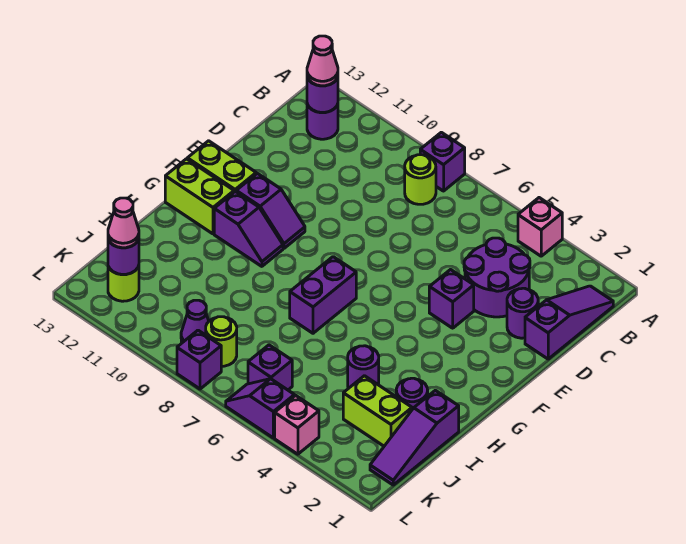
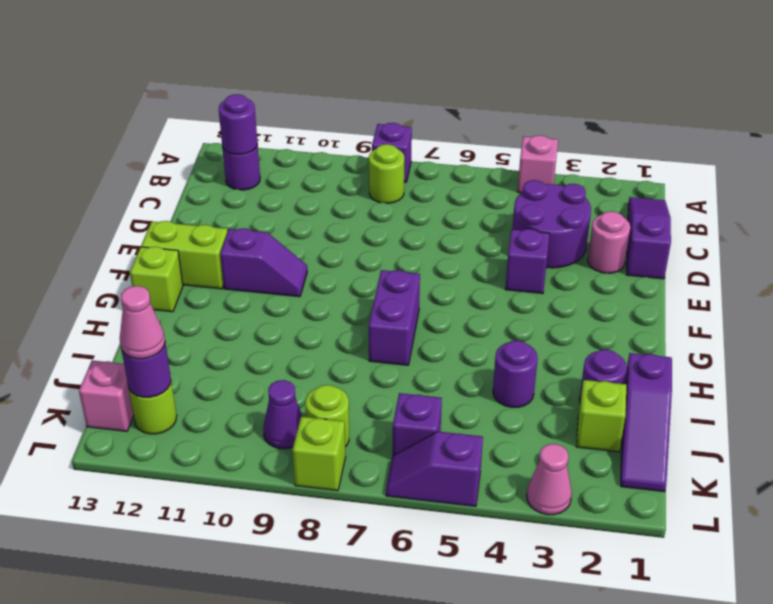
pink cone B12 level 3 -> pink cone L3 level 1
purple round brick D2 level 1 -> pink round brick D2 level 1
purple slope G10:G11 level 1 top 11 -> none
lime brick G12:G13 level 1 -> lime brick G13 level 1
lime brick J2:J3 level 1 -> lime brick J2 level 1
pink brick L4 level 1 -> pink brick K13 level 1
purple brick L8 level 1 -> lime brick L8 level 1

